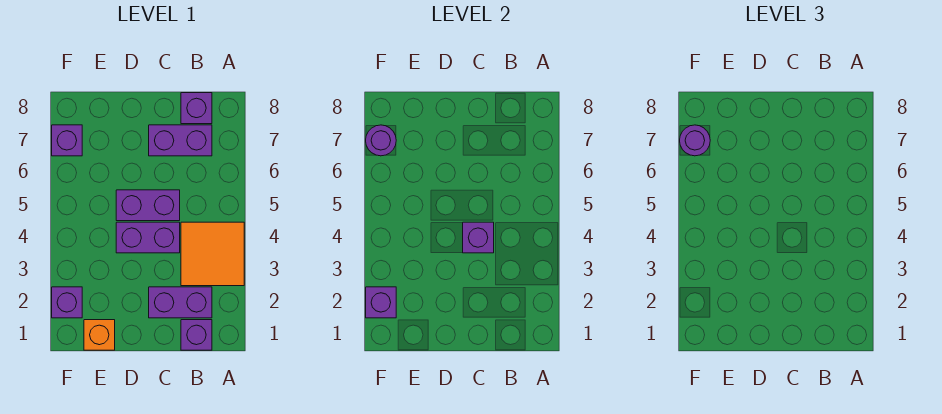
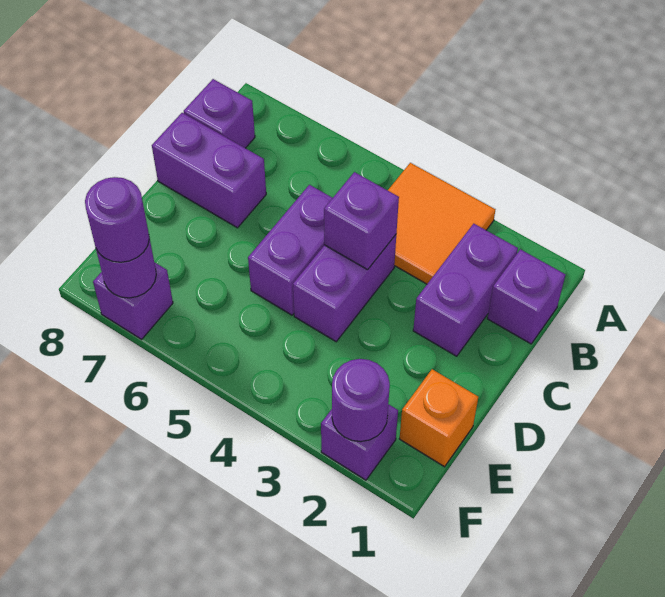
purple brick B7:C7 level 1 -> purple brick C7:C8 level 1
purple brick F2 level 2 -> purple round brick F2 level 2

